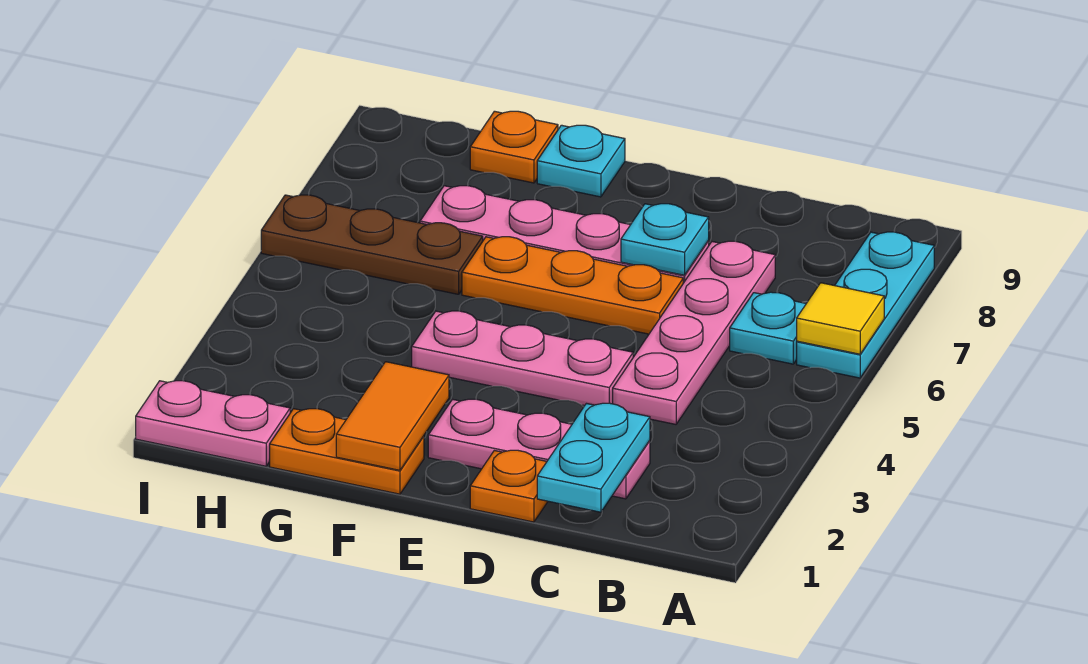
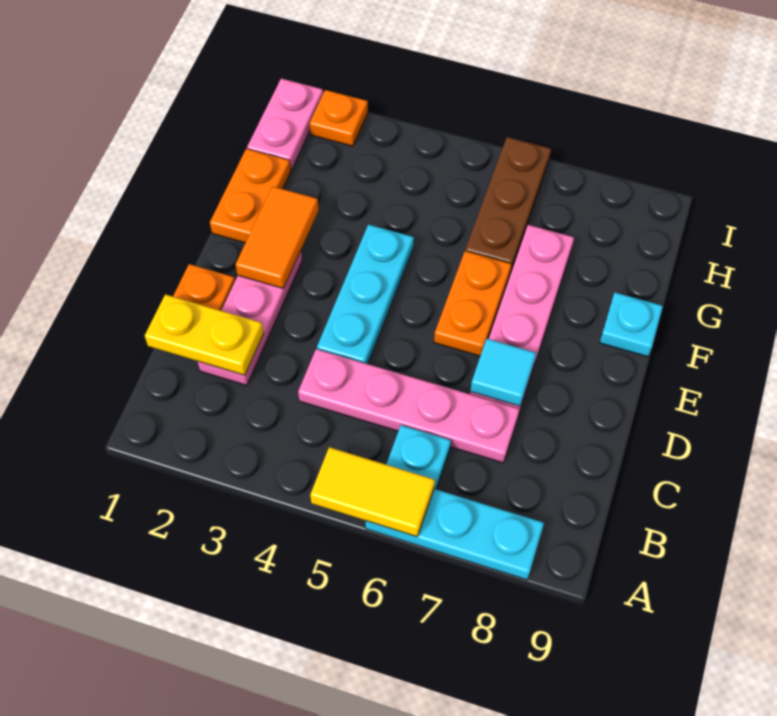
yellow tile A6 level 2 -> yellow tile A5:A6 level 2
cyan plate C1:C2 level 2 -> yellow plate C1:C2 level 2
pink plate D4:F4 level 1 -> cyan plate D4:F4 level 1
orange plate D6:F6 level 1 -> orange plate E6:F6 level 1
cyan plate D7 level 2 -> cyan tile D7 level 2
orange tile F1:F2 level 2 -> orange tile E2:F2 level 2
orange plate G9 level 1 -> orange plate I2 level 1

